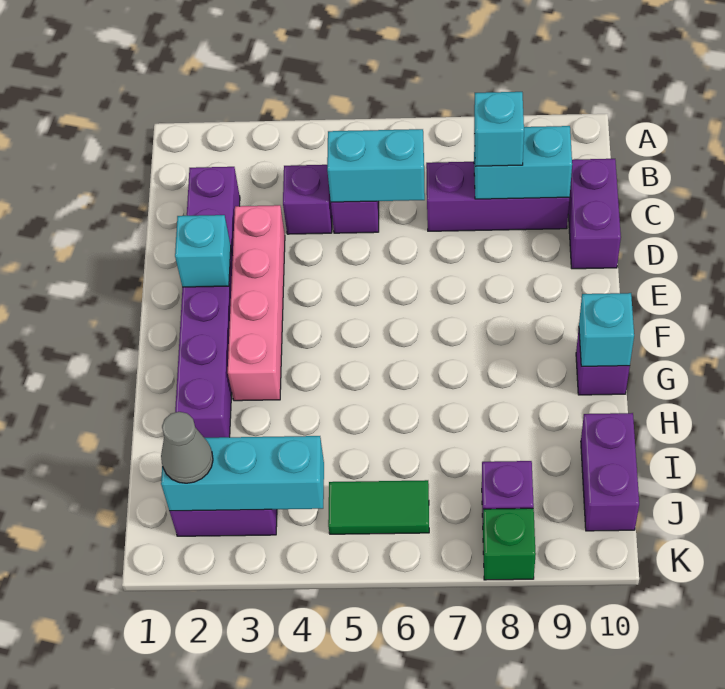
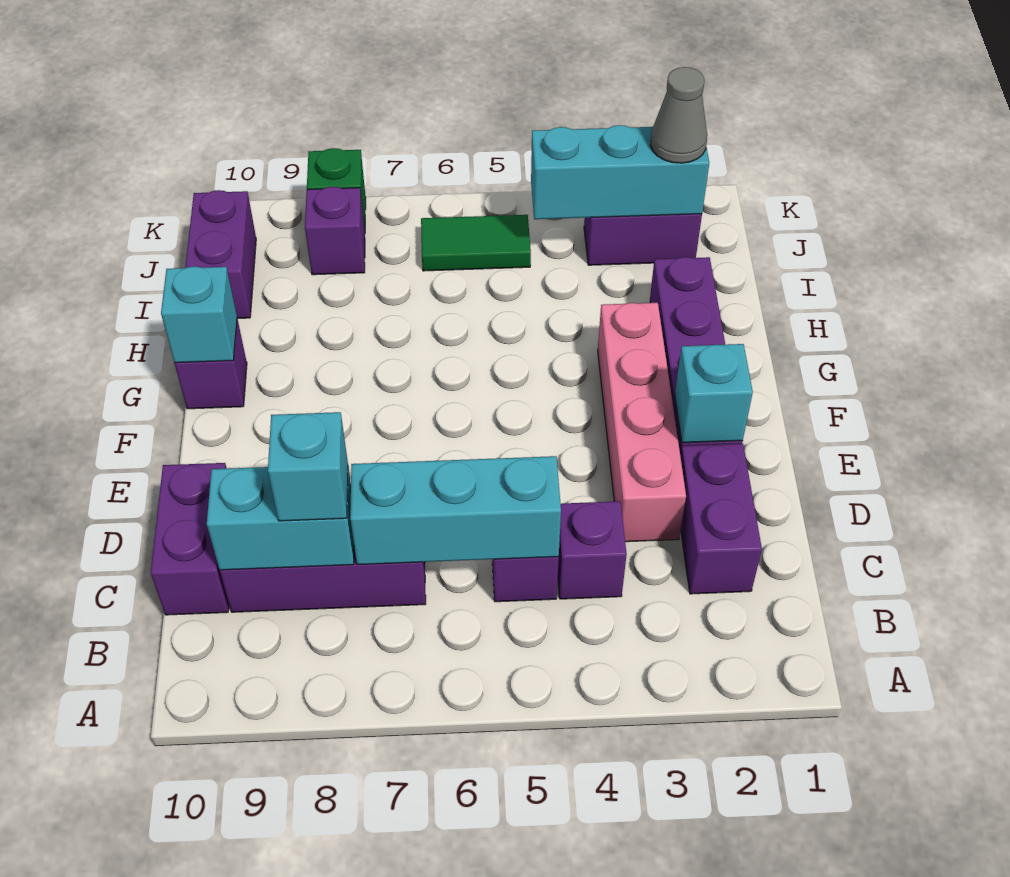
cyan brick C5:C6 level 2 -> cyan brick C5:C7 level 2

